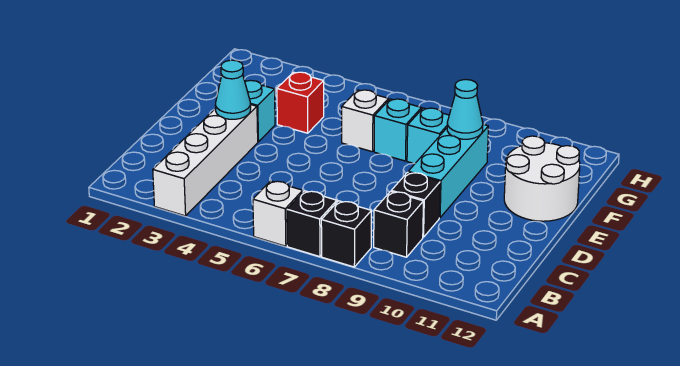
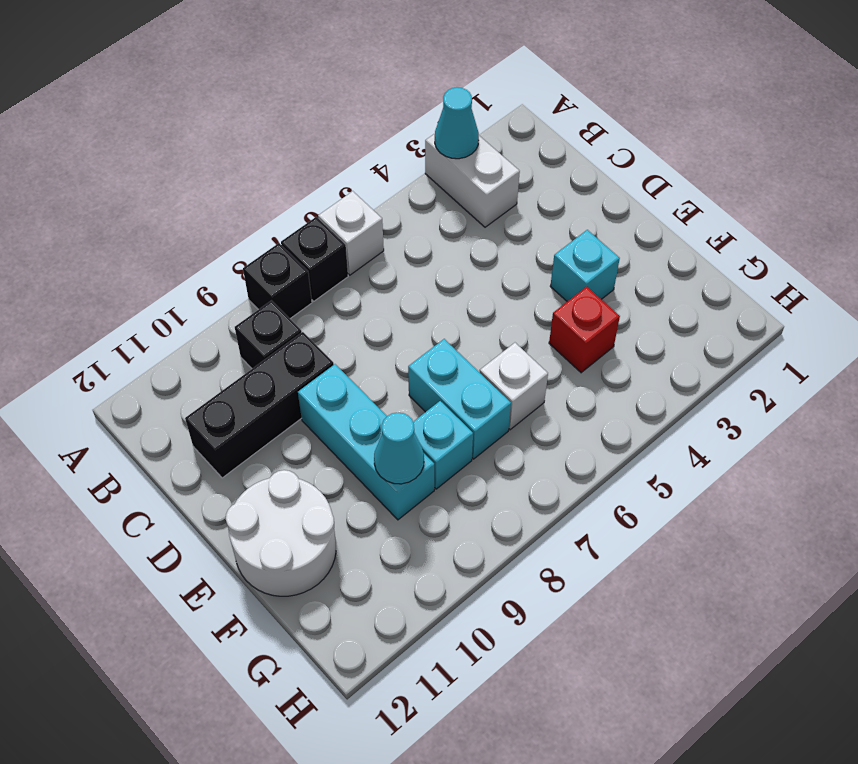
white brick A3:D3 level 1 -> white brick A3:B3 level 1
black brick C9 level 1 -> black brick C9:C11 level 1
cyan cone D3 level 2 -> cyan cone A3 level 2
cyan brick F7 level 1 -> cyan brick E7:F7 level 1

